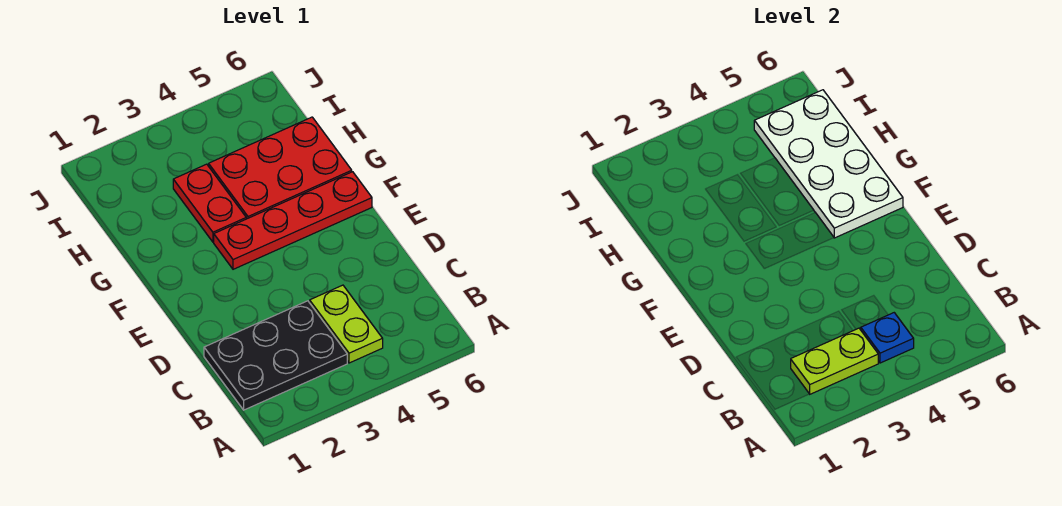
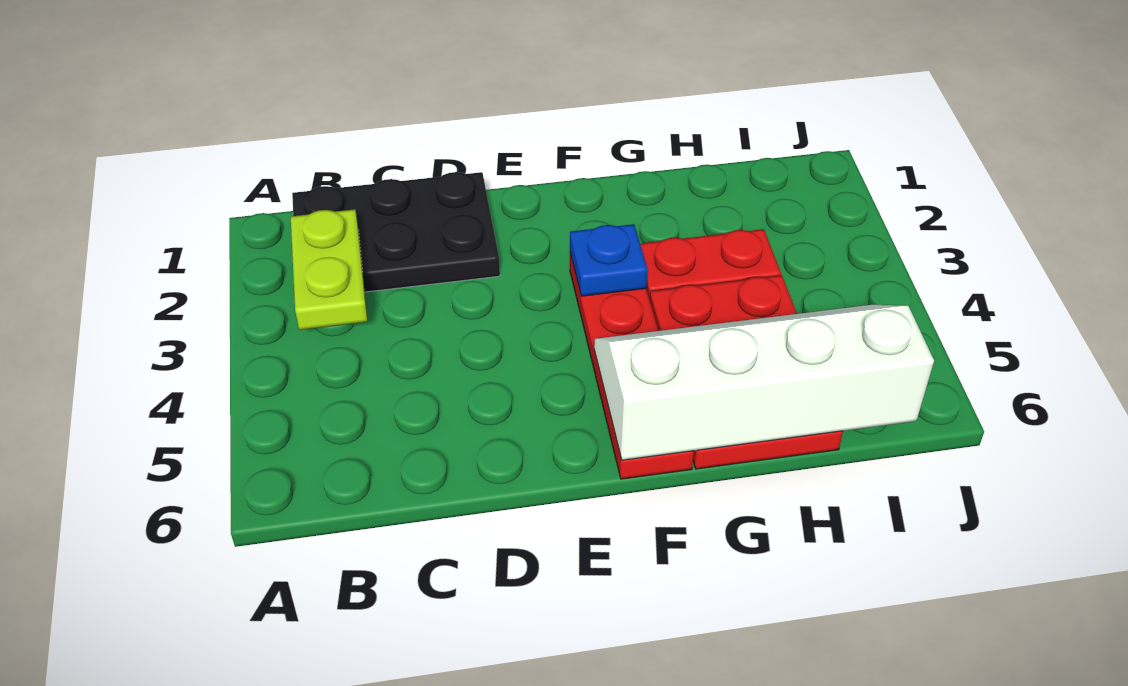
black plate B1:C3 level 1 -> black plate B1:D2 level 1
lime plate B4:C4 level 1 -> none
blue plate B4 level 2 -> blue plate F3 level 2
white plate F5:I6 level 2 -> white slope F5:I6 level 2 top 6

